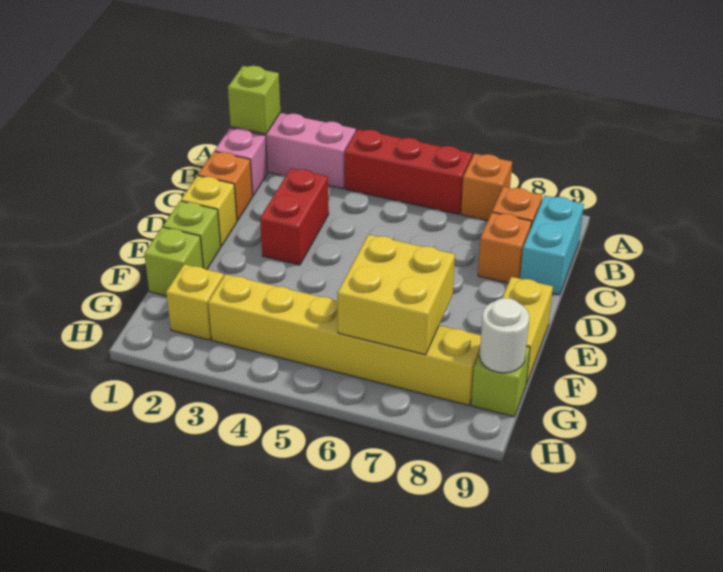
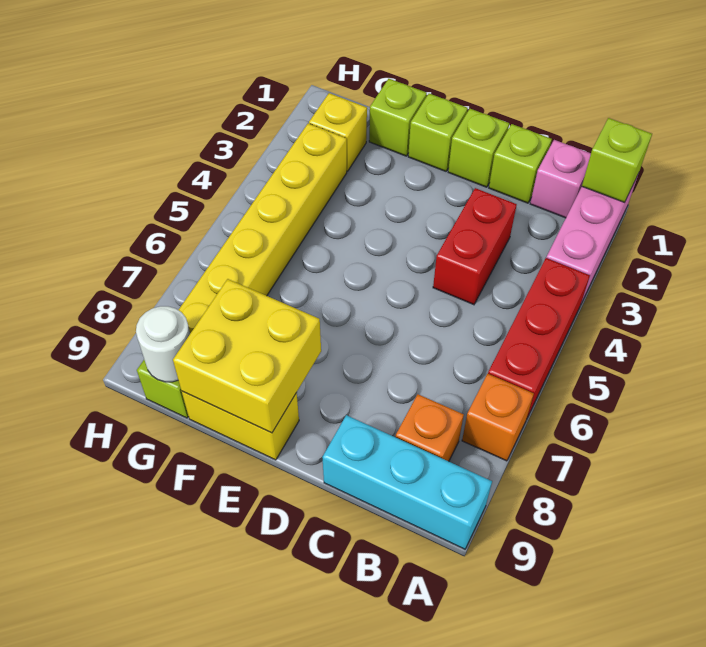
cyan brick B9:C9 level 1 -> cyan brick A9:C9 level 1
orange brick C1 level 1 -> lime brick C1 level 1
red brick C3:D3 level 1 -> red brick C3:C4 level 1
orange brick C8 level 1 -> none
yellow brick D1 level 1 -> lime brick D1 level 1
yellow brick F6:G7 level 2 -> yellow brick E8:F9 level 2

